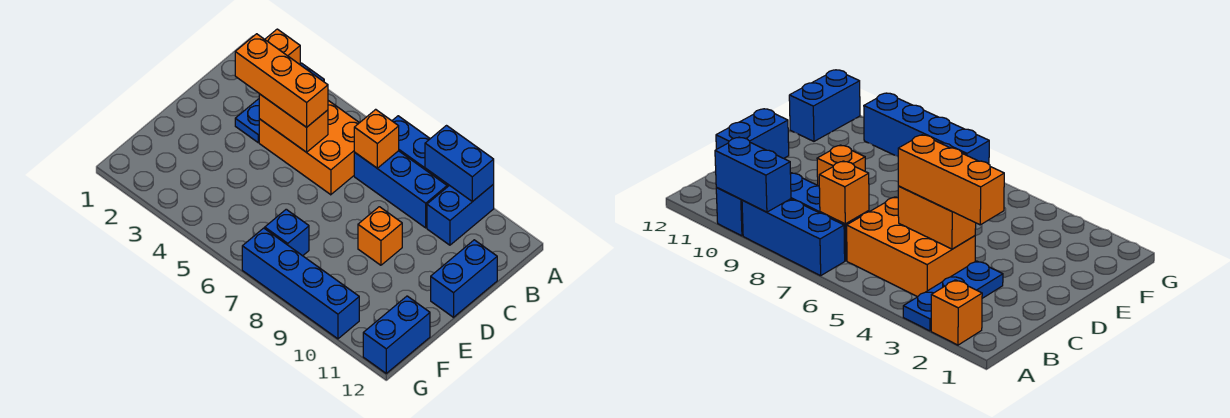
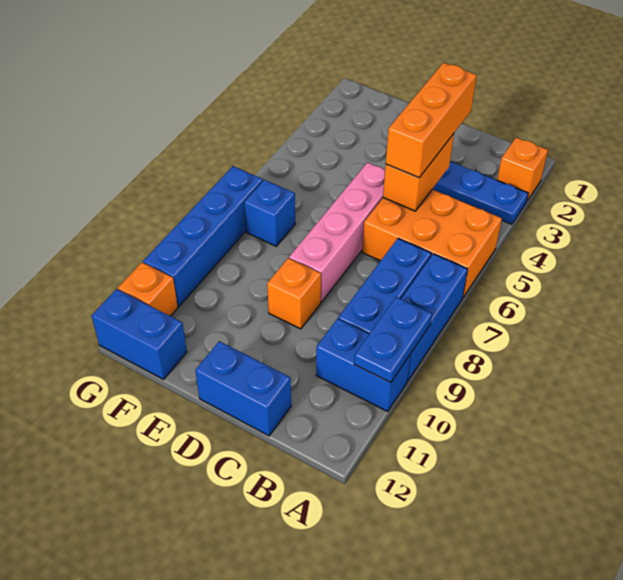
blue brick A9:A10 level 2 -> blue plate A9:A10 level 2
orange brick B4:C6 level 1 -> orange brick A5:C6 level 1
orange brick B7 level 2 -> orange brick G11 level 1
none -> pink brick D5:D8 level 1

